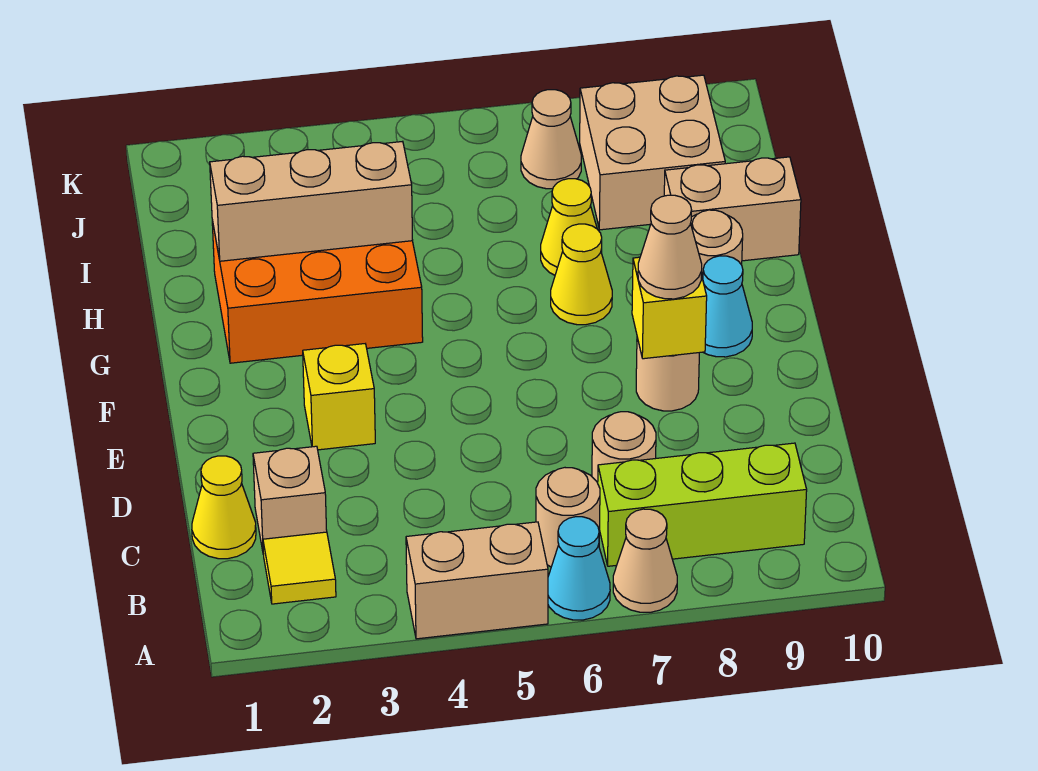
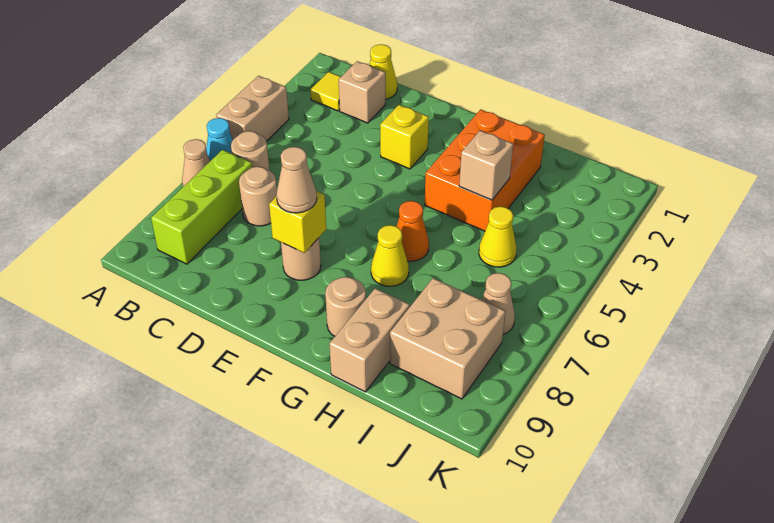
cyan cone F9 level 1 -> none
none -> orange cone G6 level 1
tan brick H2:H4 level 2 -> tan brick H4 level 2
yellow cone H7 level 1 -> yellow cone I5 level 1

